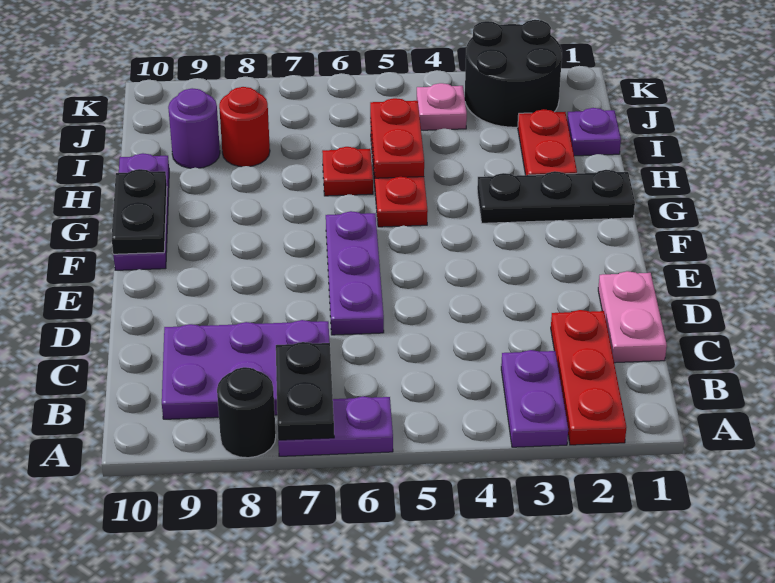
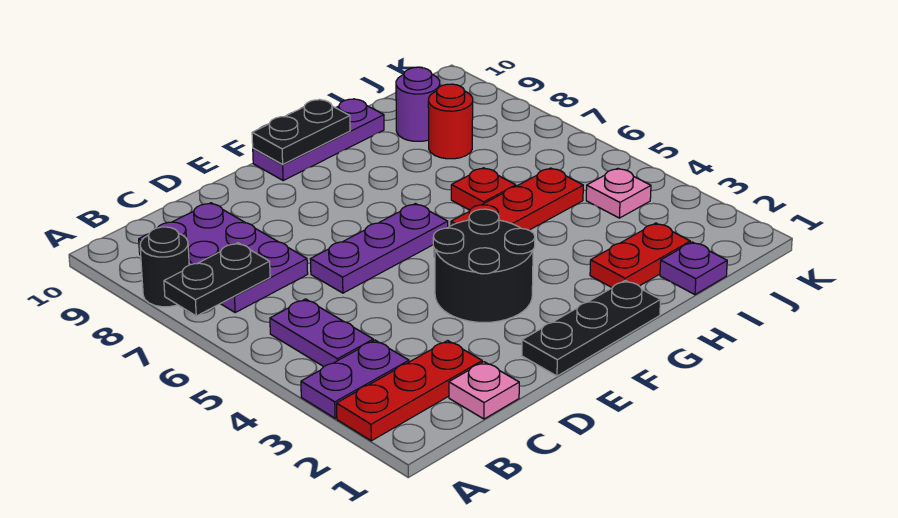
purple plate A6:A7 level 1 -> purple plate B4:B5 level 1
pink plate C1:D1 level 1 -> pink plate C1 level 1
black plate G1:G3 level 1 -> black plate E1:G1 level 1
red plate H5:I5 level 2 -> none
black round brick J2:K3 level 1 -> black round brick E3:F4 level 1

